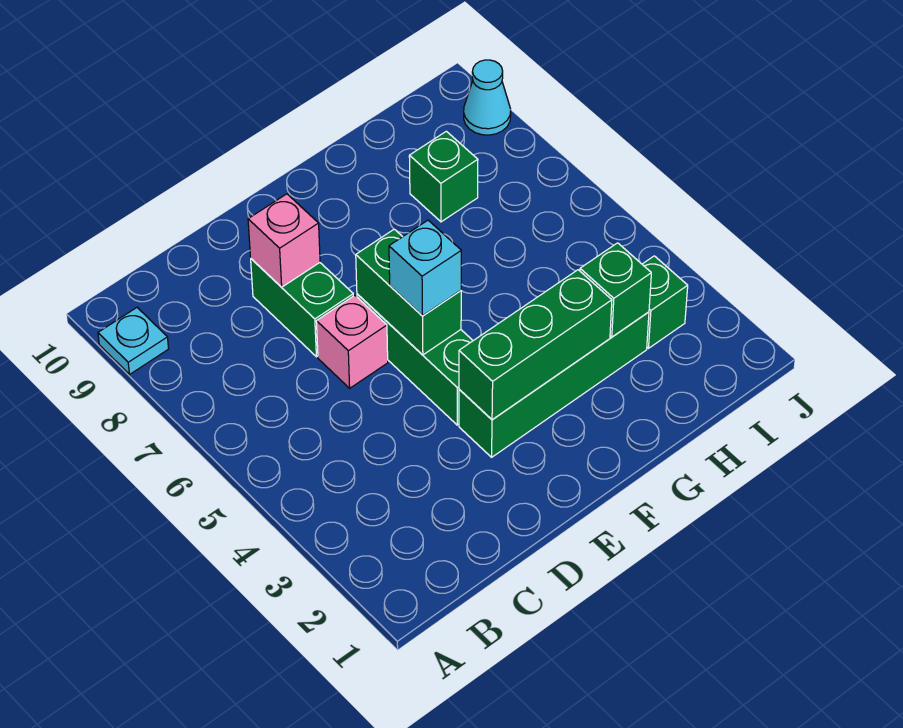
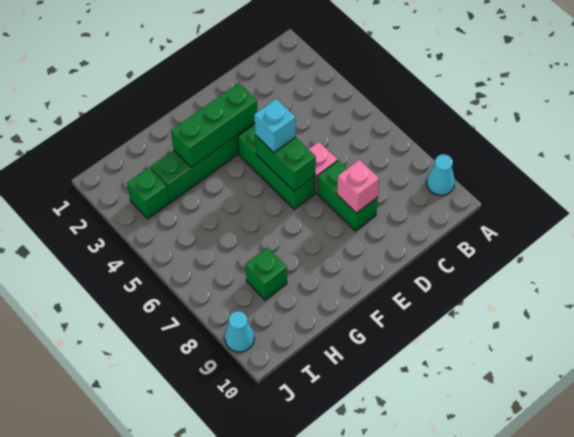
cyan plate A9 level 1 -> cyan cone A9 level 1
green brick H3 level 2 -> none

